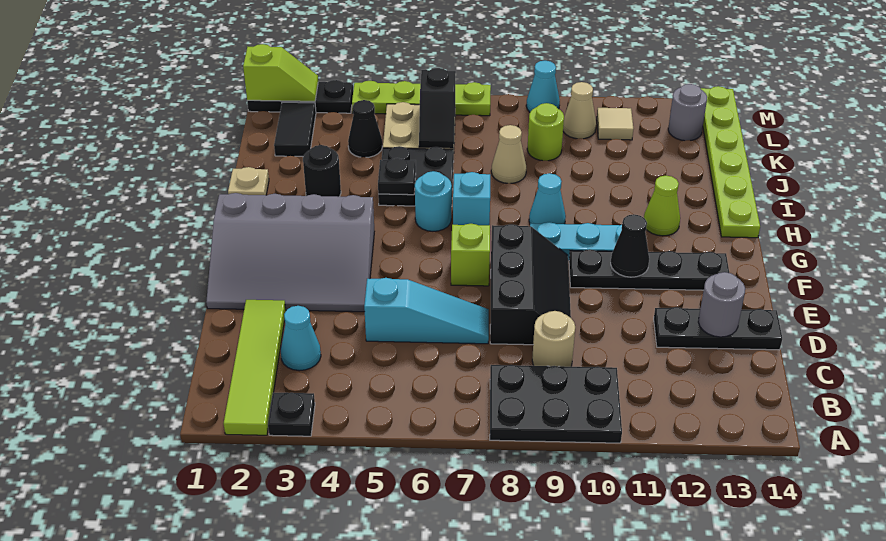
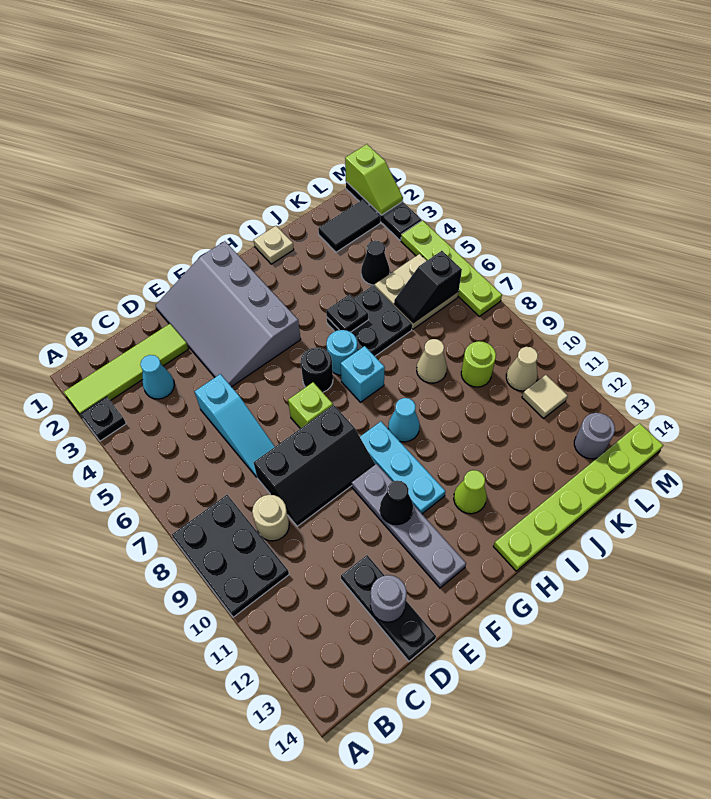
black plate F10:F13 level 1 -> grey plate F10:F13 level 1
black round brick I3 level 1 -> black round brick G6 level 1
cyan cone M9 level 1 -> none

